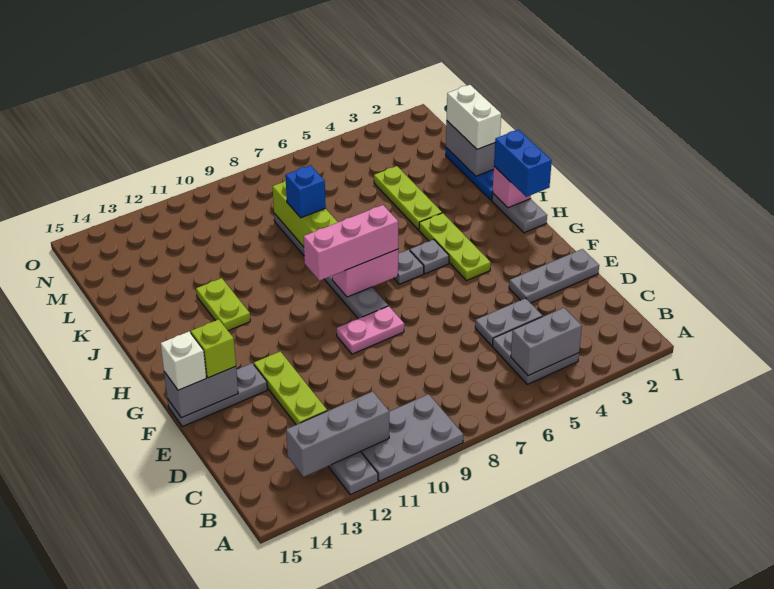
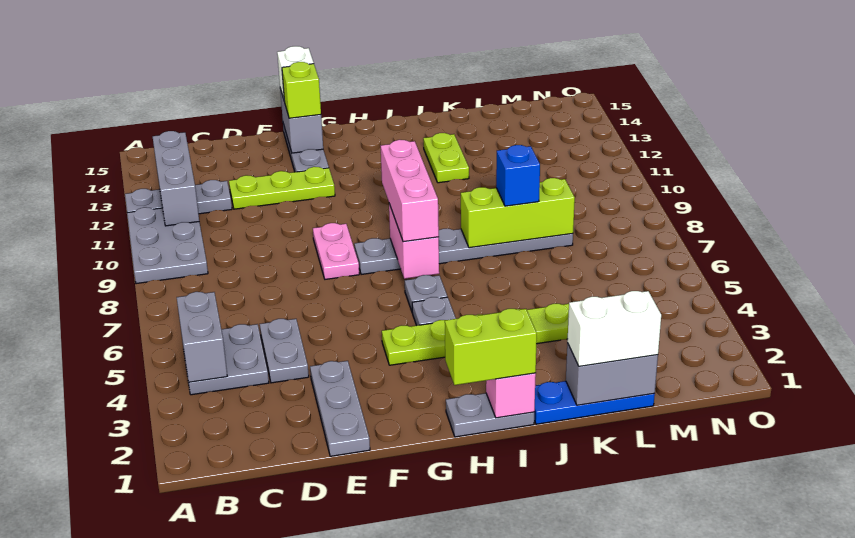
blue brick H1:I1 level 3 -> lime brick H1:I1 level 3
lime plate I12:J12 level 1 -> lime plate J12:J13 level 1

